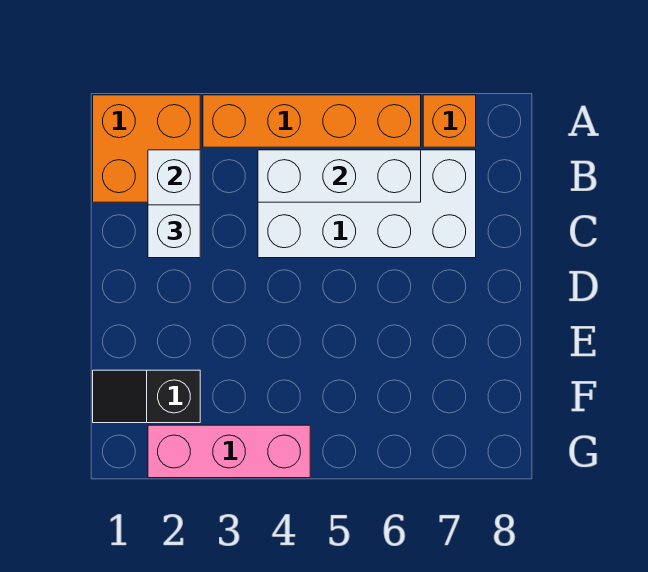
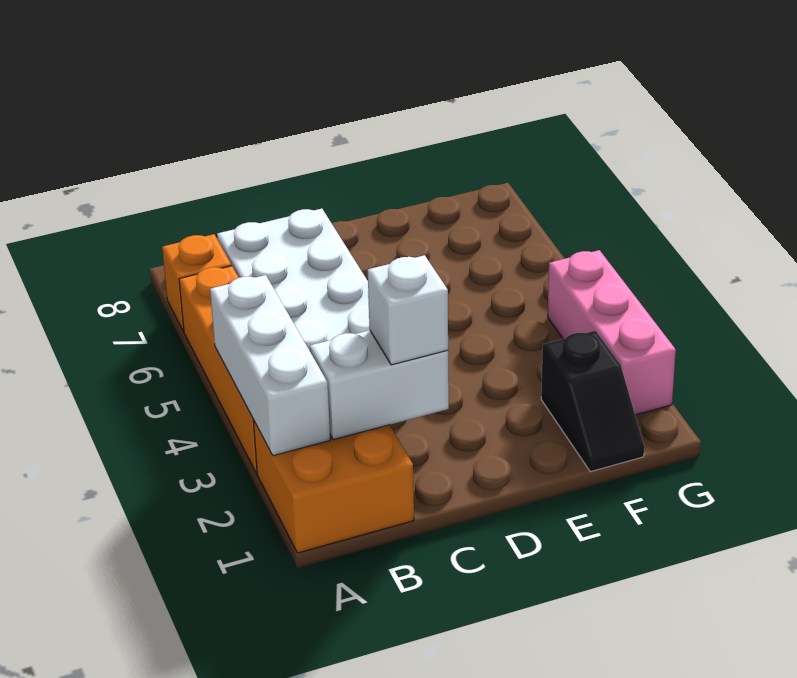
white brick B4:B6 level 2 -> white brick A2:A4 level 2

